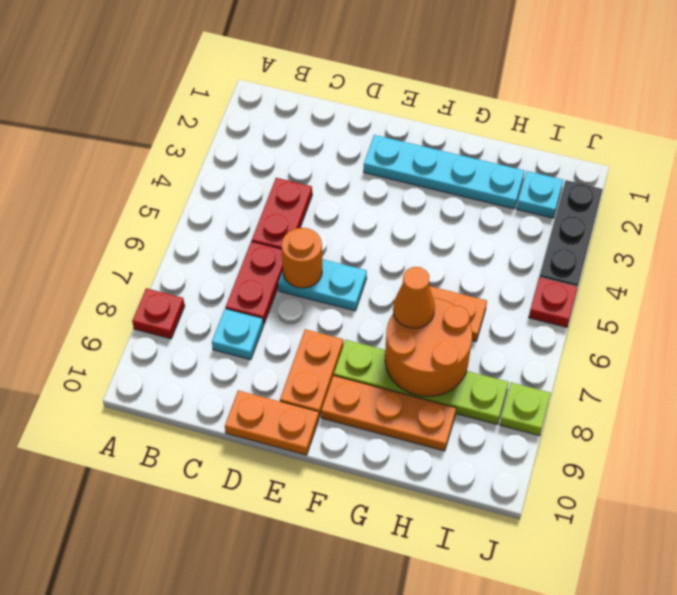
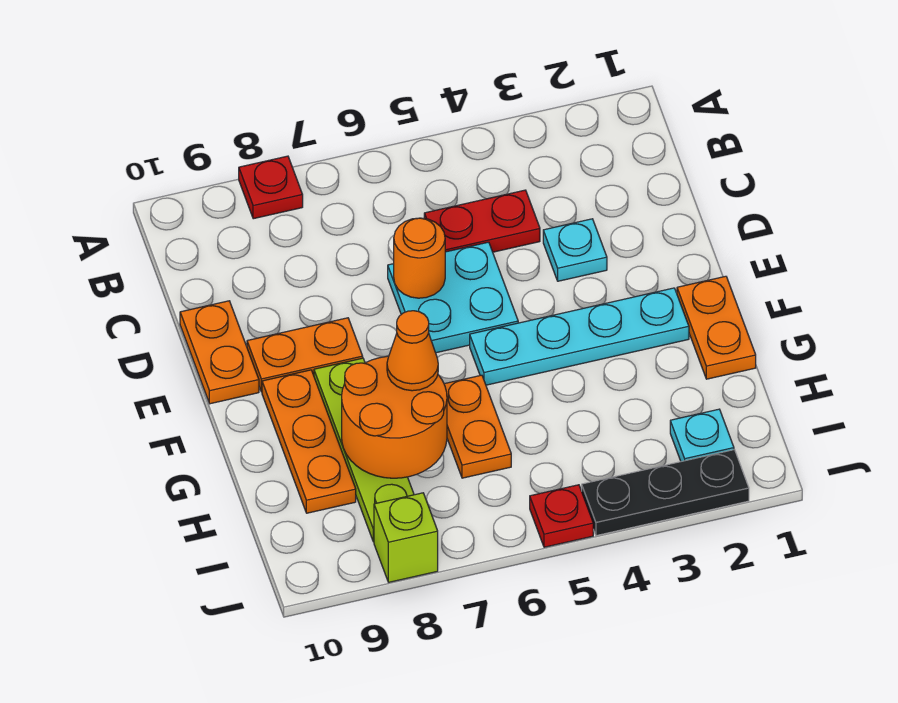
red plate C6:C7 level 1 -> none
cyan plate C8 level 1 -> cyan plate D3 level 1
cyan plate D6:E6 level 1 -> cyan plate D5:E6 level 1
cyan plate E2:H2 level 1 -> cyan plate F2:F5 level 1
none -> orange plate F1:G1 level 1
lime plate J8 level 1 -> lime brick J8 level 1

